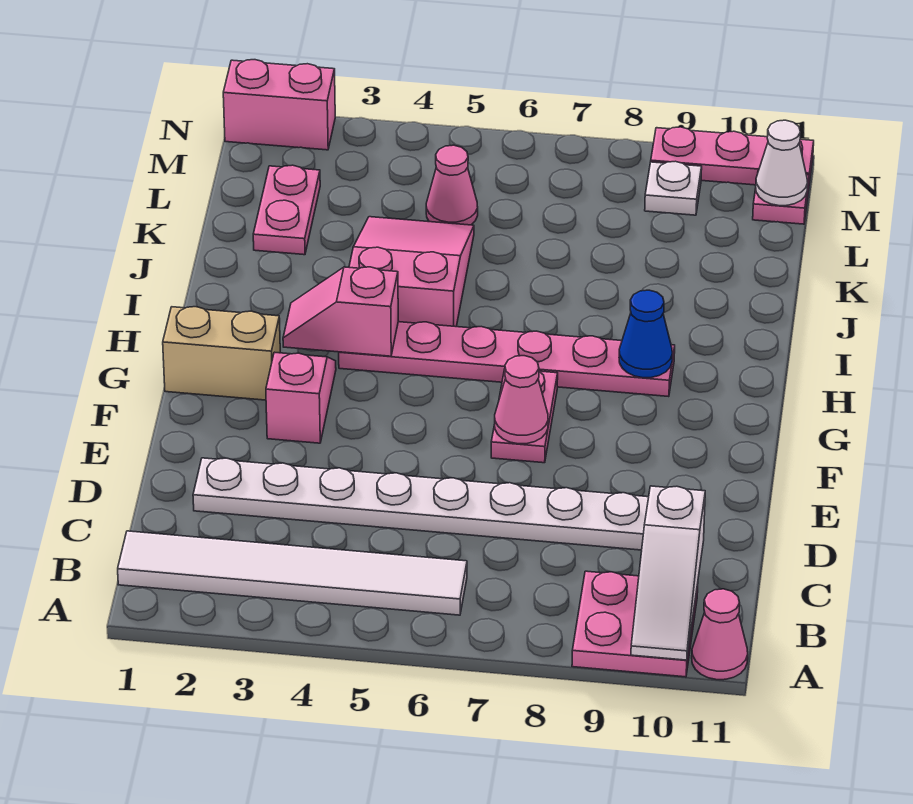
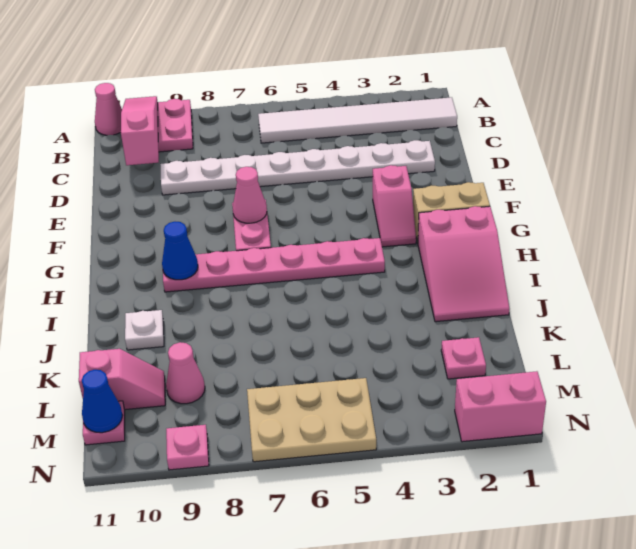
white slope A10:C10 level 2 top C -> pink slope A10:C10 level 2 top C
pink slope H3:H4 level 2 top 4 -> pink slope L10:L11 level 1 top 11
pink slope I4:K5 level 1 top I -> pink slope H1:J2 level 1 top H
pink plate K2:L2 level 1 -> pink plate L2 level 1
pink cone L5 level 1 -> pink cone L9 level 1
none -> tan plate M5:N7 level 1
white plate M9 level 1 -> white plate J10 level 1
white cone M11 level 2 -> blue cone M11 level 2
pink plate N9:N11 level 1 -> pink plate N9 level 1

